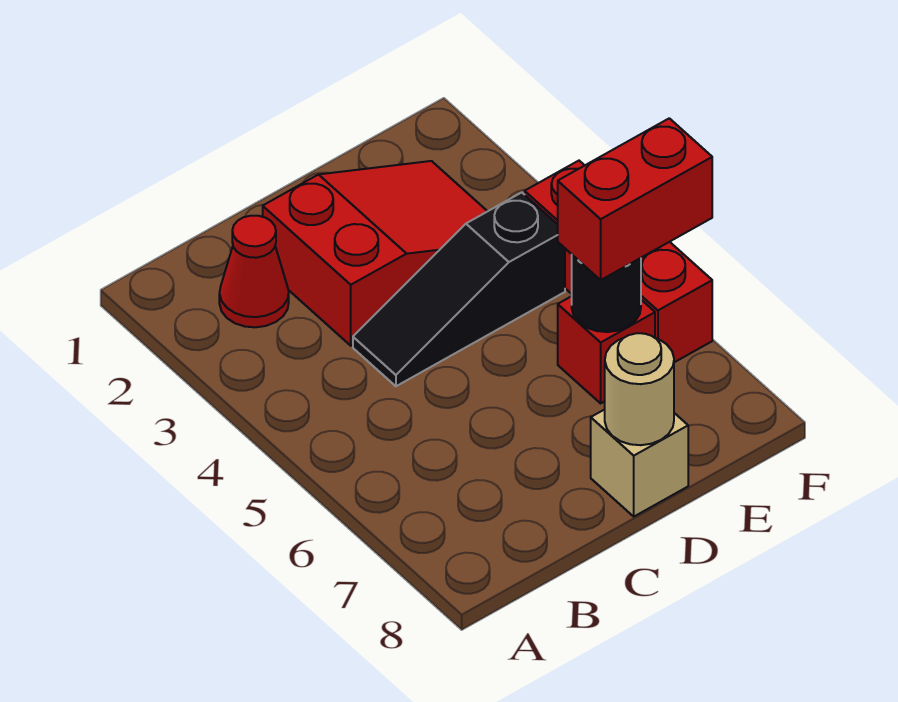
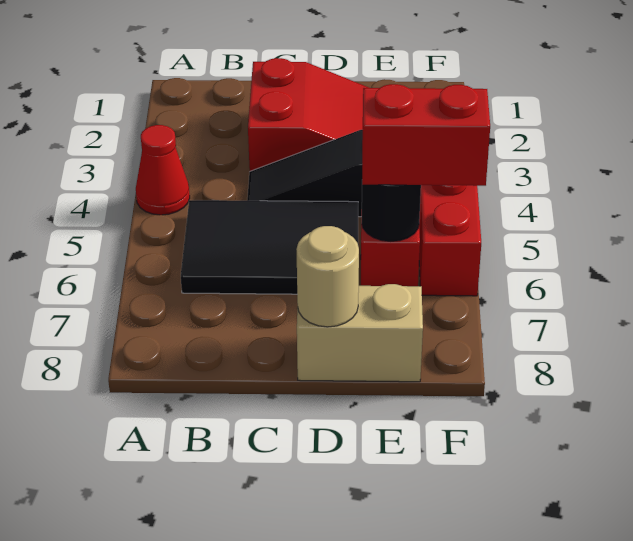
red cone B2 level 1 -> red cone A4 level 1
none -> black tile B5:D6 level 1
tan brick D8 level 1 -> tan brick D8:E8 level 1

